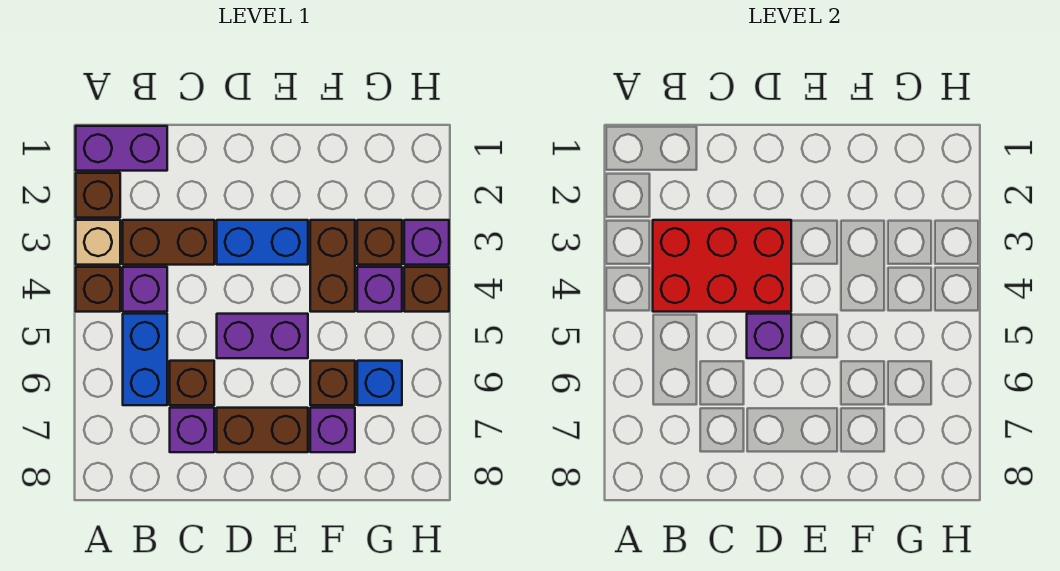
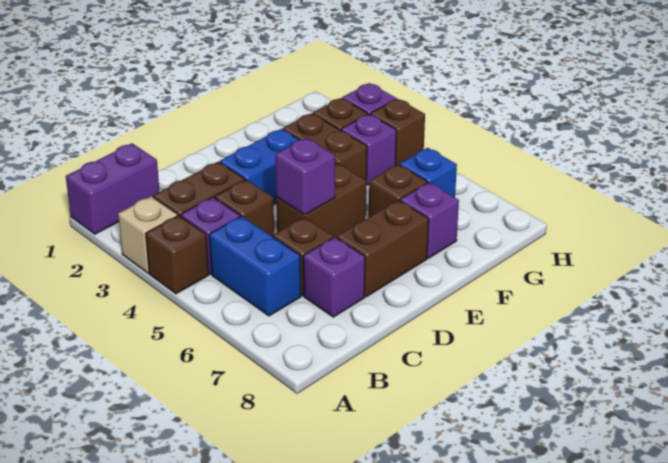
brown brick A2 level 1 -> brown brick C4 level 1
red brick B3:D4 level 2 -> none
purple brick D5:E5 level 1 -> brown brick D5:E5 level 1

